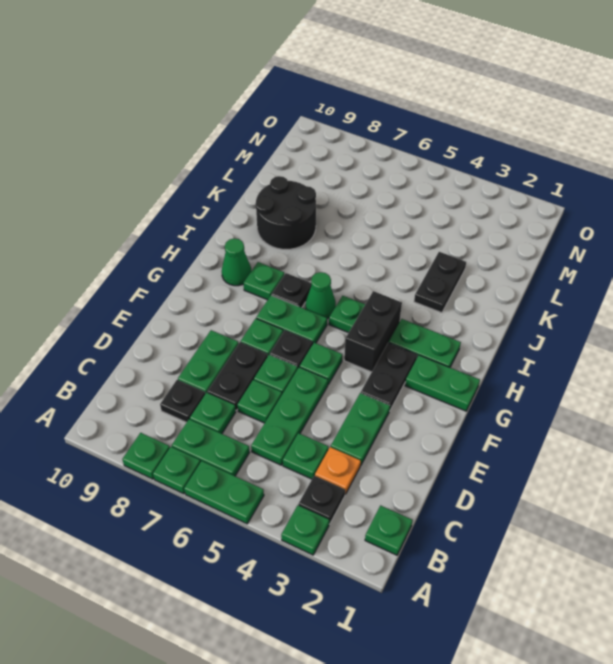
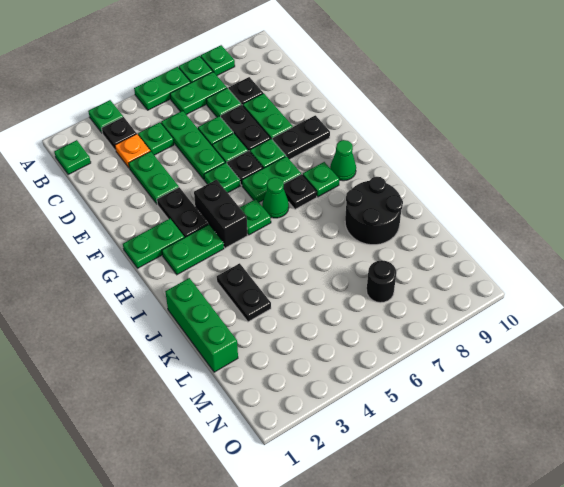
none -> black plate F8:F9 level 1
none -> green brick J1:L1 level 1
none -> black round brick M7 level 1

